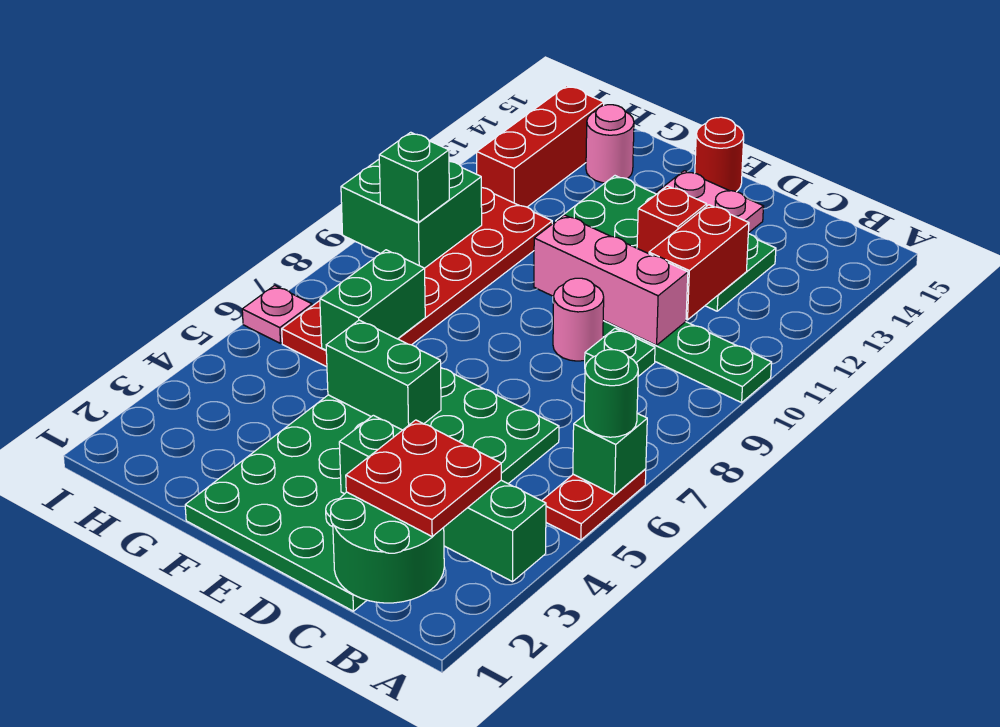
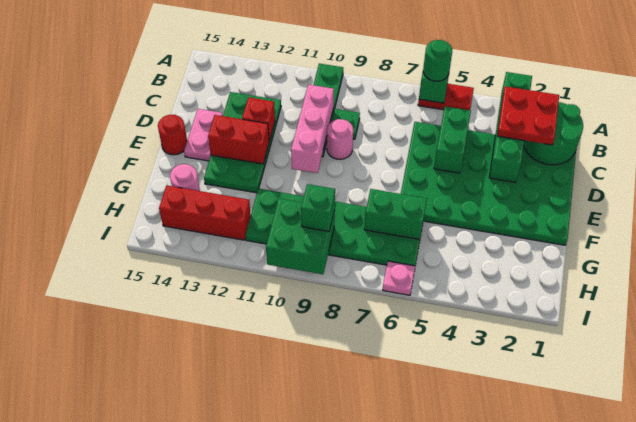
red brick C11:C12 level 2 -> red brick E12:E13 level 2
green brick E5:F5 level 2 -> green brick C5:D5 level 2
red plate G6:H11 level 1 -> green plate G6:H11 level 1

